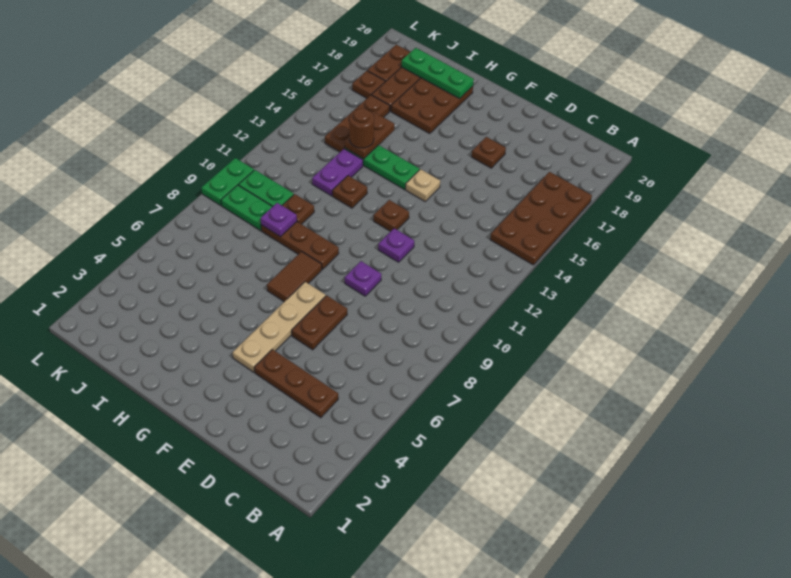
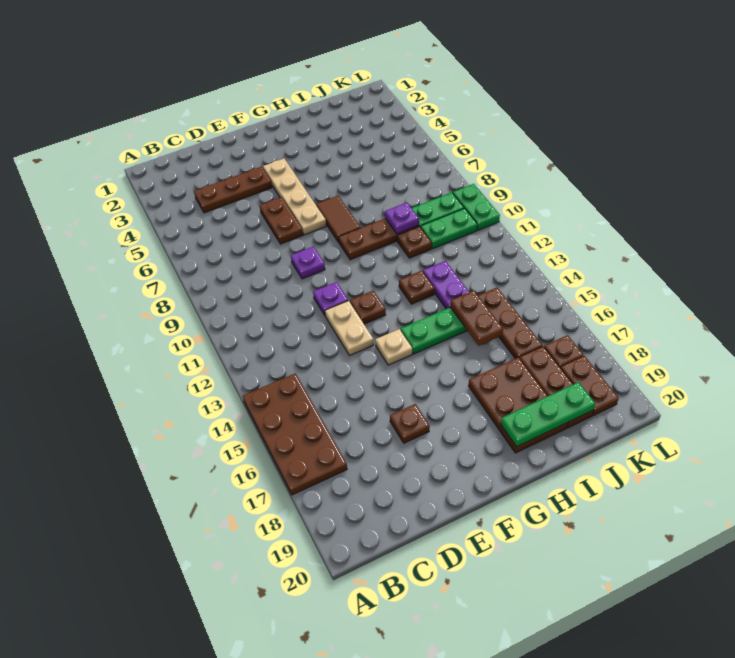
none -> tan plate E12:E13 level 1
brown round brick I14 level 3 -> none

